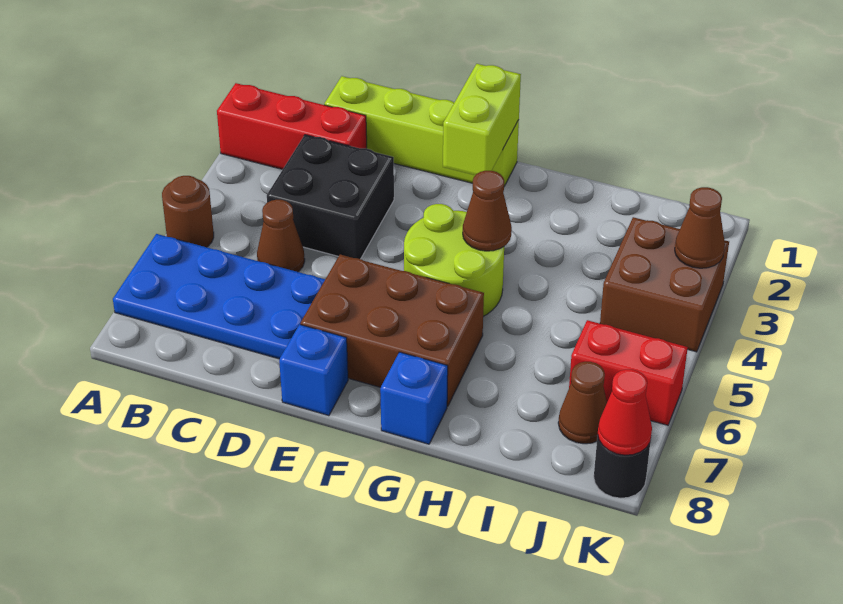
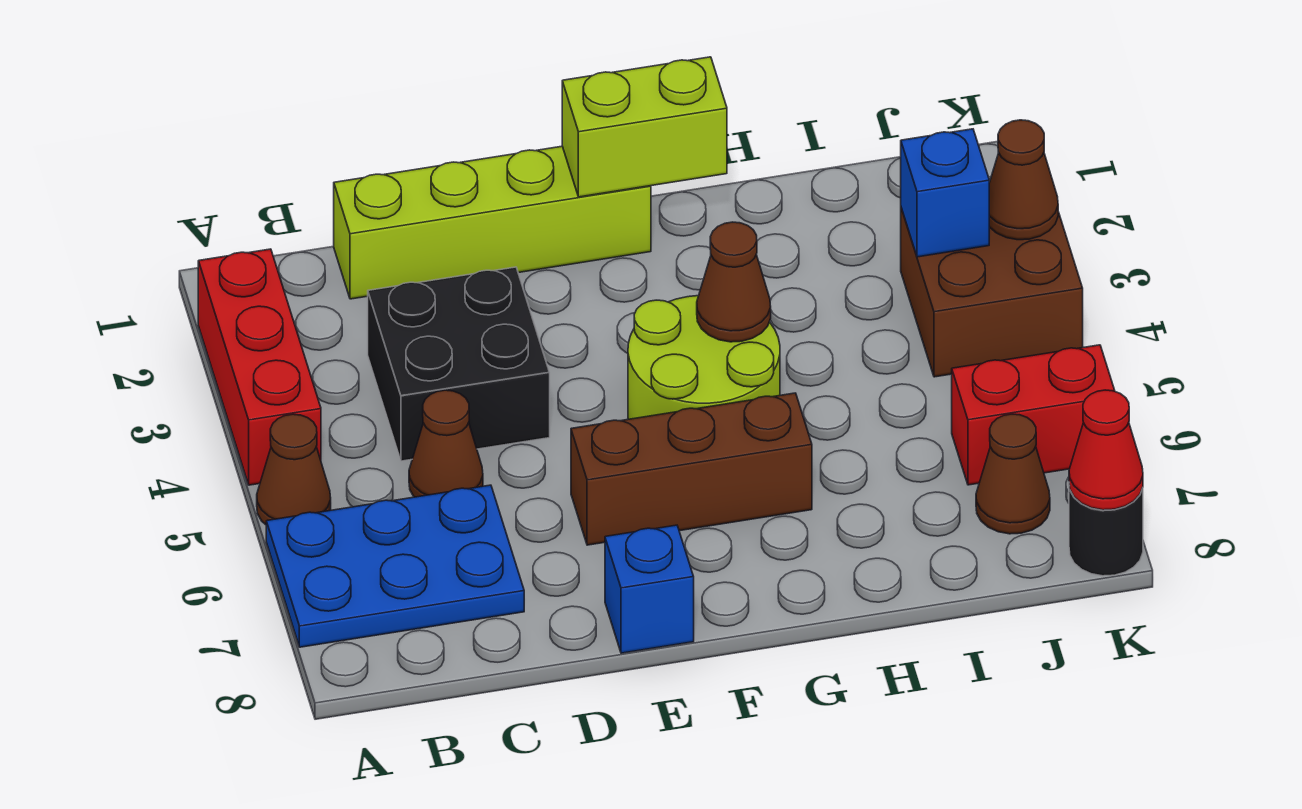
red brick A2:C2 level 1 -> red brick A2:A4 level 1
brown round brick A5 level 1 -> brown cone A5 level 1
blue plate A6:D7 level 1 -> blue plate A6:C7 level 1
brown brick E6:G7 level 1 -> brown brick E6:G6 level 1
lime brick F1:F2 level 2 -> lime brick F1:G1 level 2
blue brick G8 level 1 -> blue brick J3 level 2

